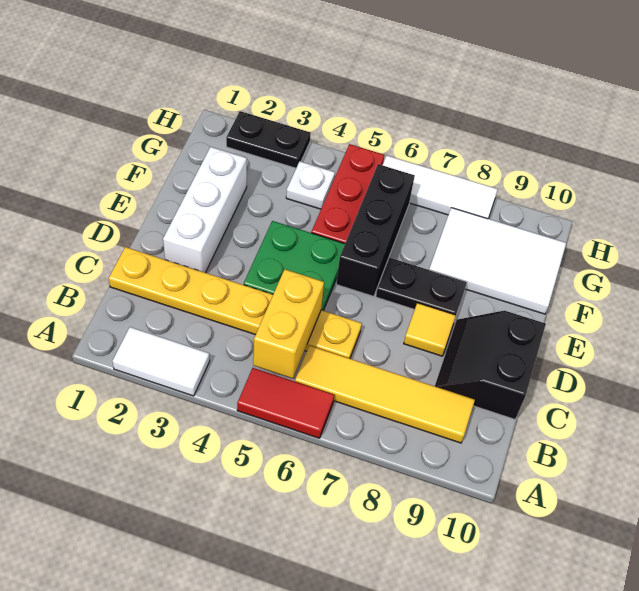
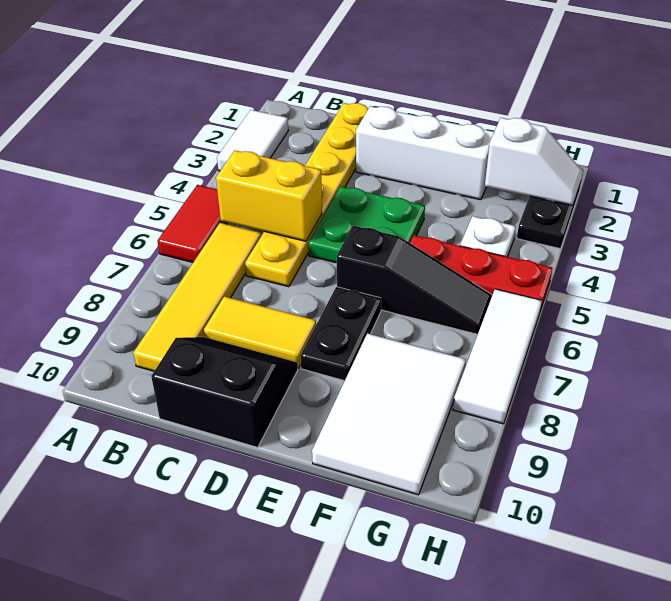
yellow tile D8 level 1 -> yellow tile C8:D8 level 1
black brick E6:G6 level 1 -> black slope E6:G6 level 1 top E
none -> white slope G2:H2 level 2 top G

